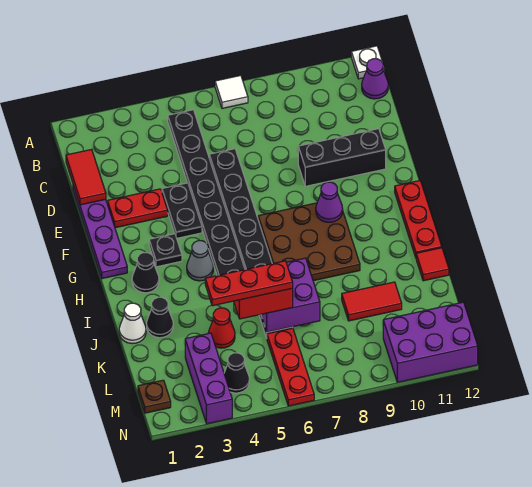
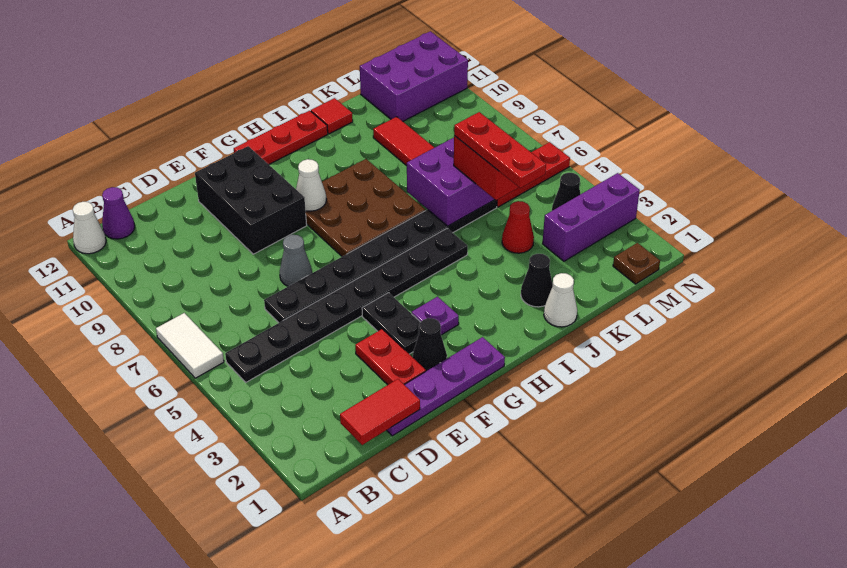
white tile A7 level 1 -> white tile A6:A7 level 1
white plate A12 level 1 -> white cone A12 level 1
black plate E4:F4 level 1 -> black plate F3:F4 level 1
black brick E9:E11 level 1 -> black brick E9:F11 level 1
black plate G3 level 1 -> purple plate G3 level 1
purple cone G9 level 2 -> white cone G9 level 2
black cone H2 level 1 -> black cone F2 level 1
grey cone H4 level 1 -> grey cone E7 level 1
purple brick M10:N12 level 1 -> purple brick L11:N12 level 1

